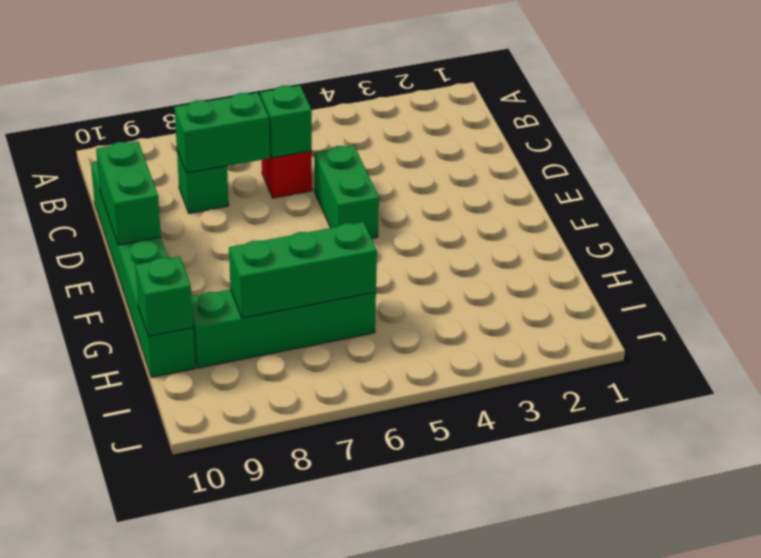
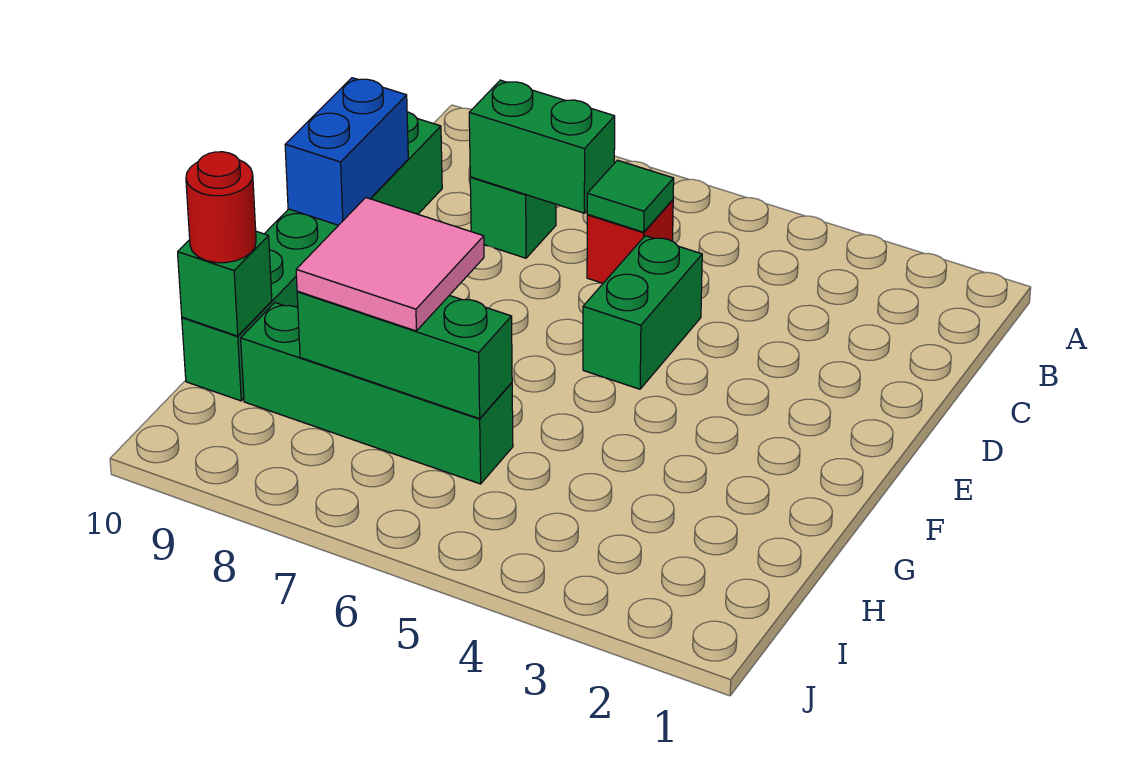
green brick C6 level 2 -> green tile C6 level 2
green brick D10:E10 level 2 -> blue brick D10:E10 level 2
none -> pink tile G7:H8 level 3
none -> red round brick H10 level 3

